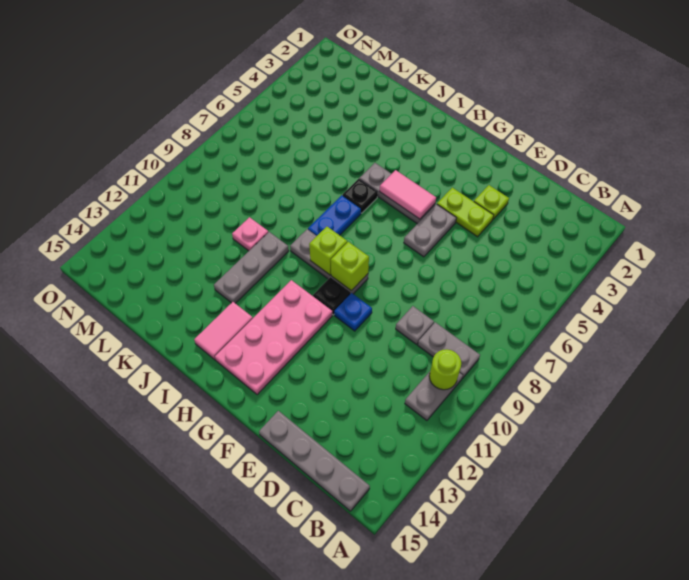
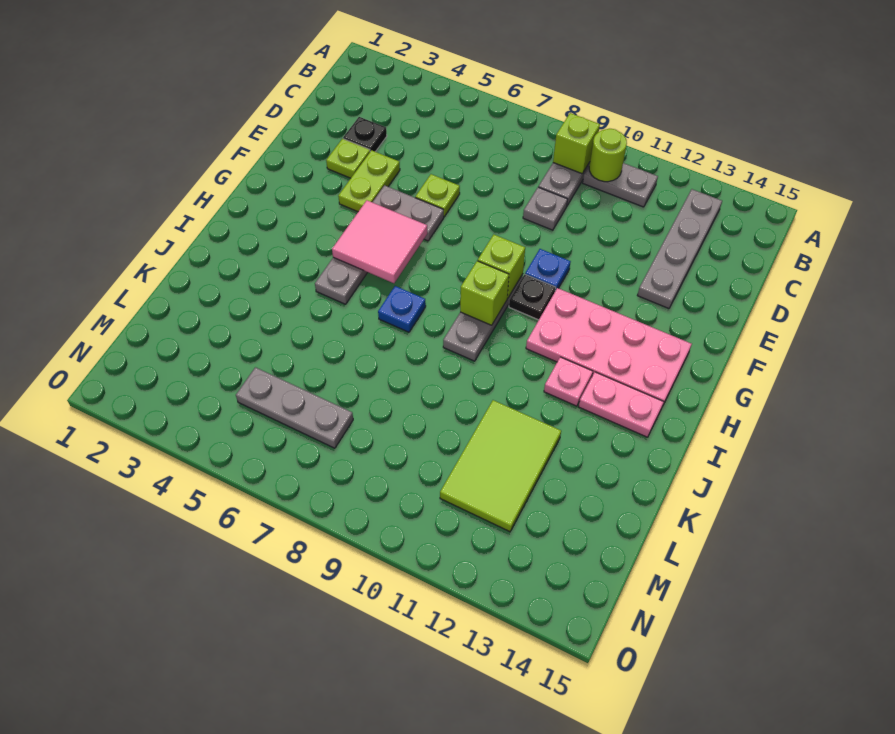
none -> lime brick B9 level 2
grey plate B15:E15 level 1 -> grey plate B13:E13 level 1
none -> lime plate E6 level 1
pink tile G5:H5 level 2 -> pink tile G5:H6 level 2
black plate I6 level 1 -> black plate D3 level 1
blue plate I7:I8 level 1 -> blue plate I7 level 1
pink tile I13:I14 level 1 -> pink plate I13:I14 level 1
grey plate J10:J12 level 1 -> grey plate M5:M7 level 1
pink plate K10 level 1 -> pink plate I12 level 1
none -> lime tile K11:M12 level 1

